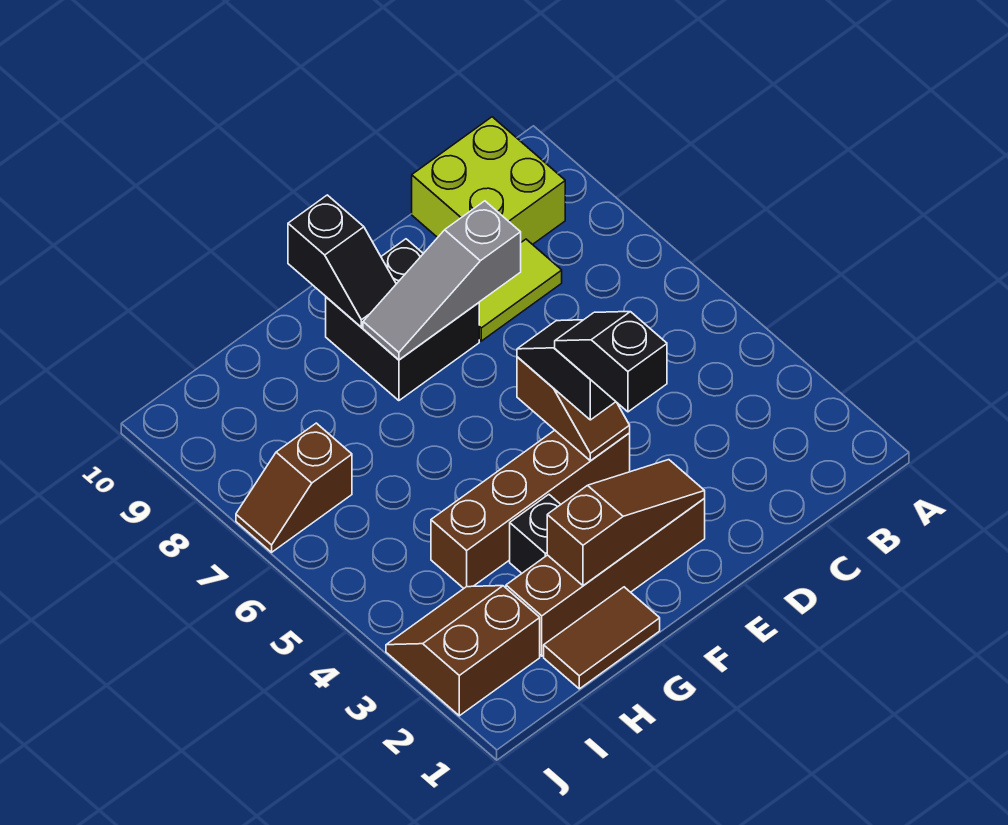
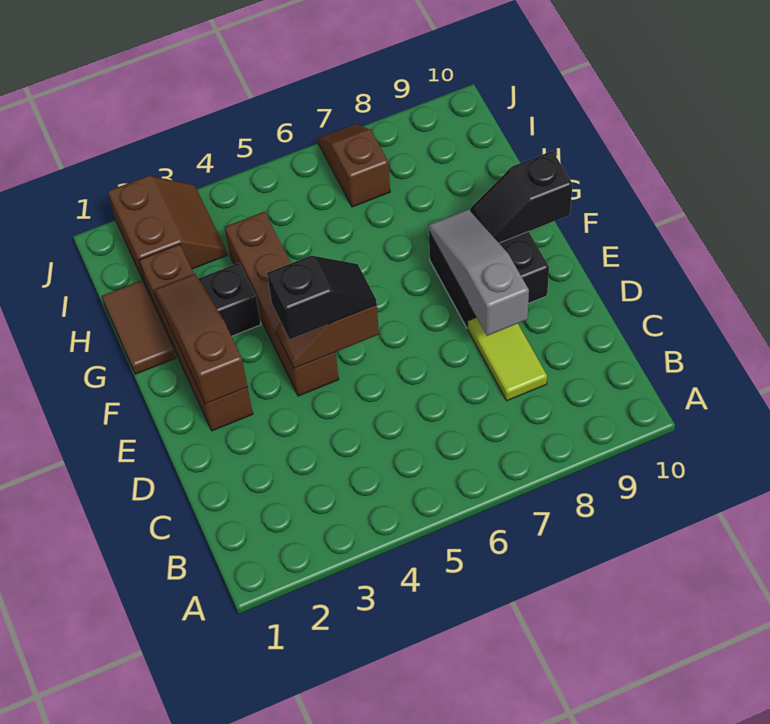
lime brick B9:C10 level 1 -> none
brown slope E2:G2 level 2 top G -> brown slope E2:G2 level 2 top E
black slope E3:E4 level 4 top 3 -> none

